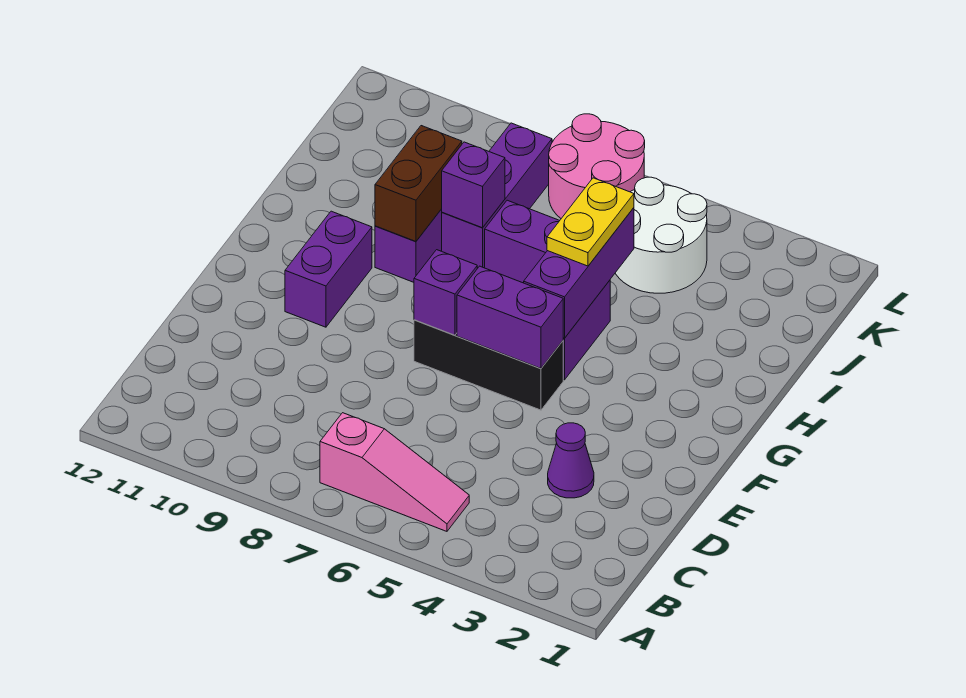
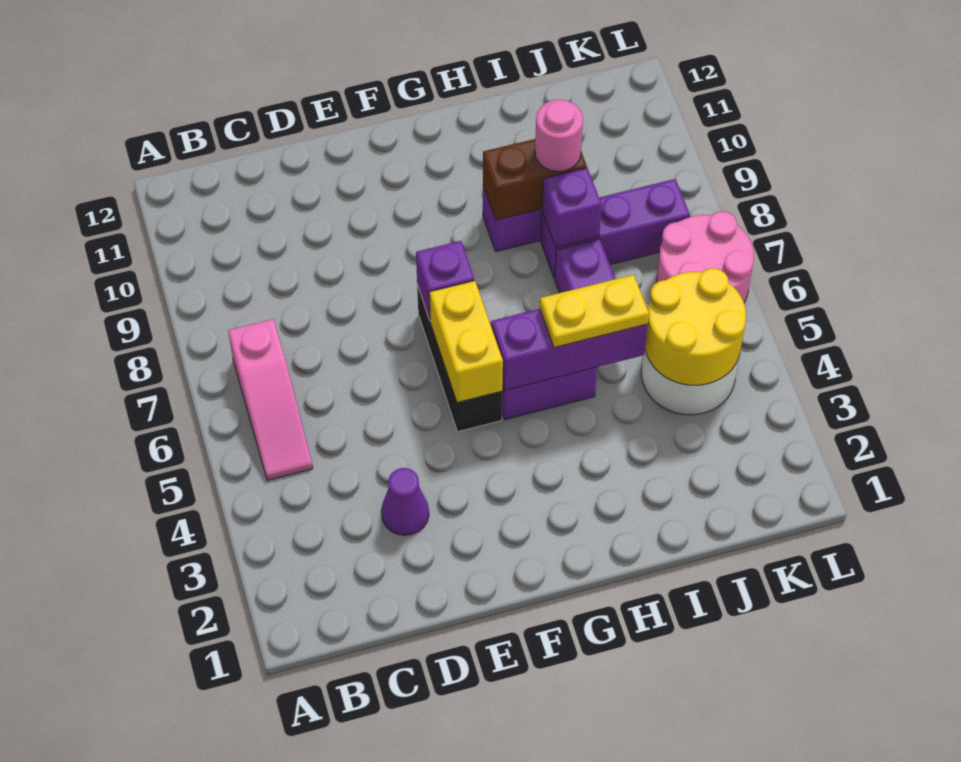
purple brick F5:F6 level 2 -> yellow brick F5:F6 level 2
purple brick F10:G10 level 1 -> none
none -> pink round brick I9 level 3
none -> yellow round brick J4:K5 level 2

